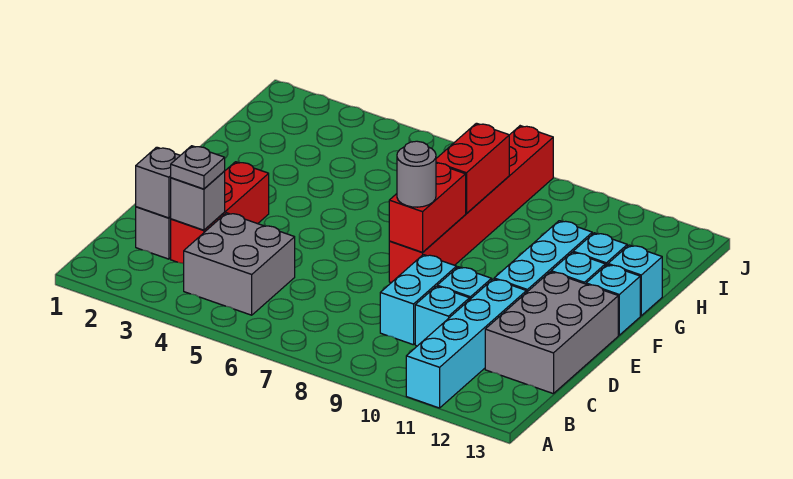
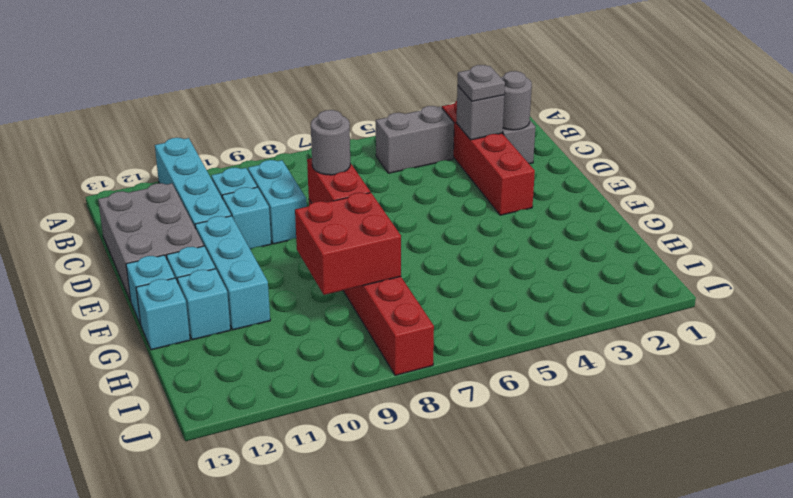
grey brick B4:C5 level 1 -> grey brick B4:B5 level 1
grey brick C2 level 2 -> grey round brick C2 level 2
red brick C3:E3 level 1 -> red brick B3:E3 level 1
red brick G8:H8 level 2 -> red brick G8:H9 level 2

